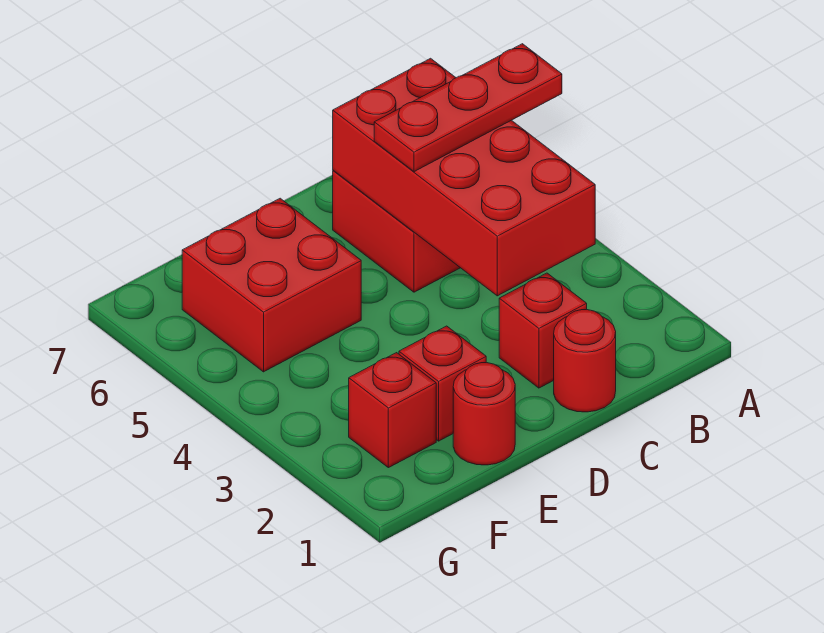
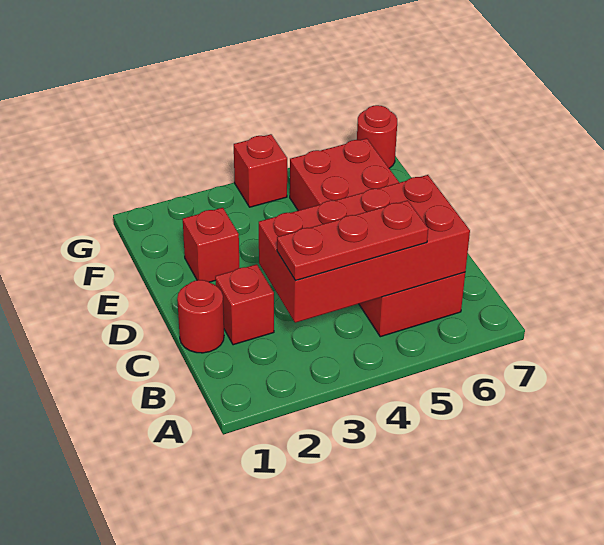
red plate A5:C5 level 3 -> red plate B3:B5 level 3
red round brick E1 level 1 -> red round brick G7 level 1
red brick F2 level 1 -> red brick G4 level 1

